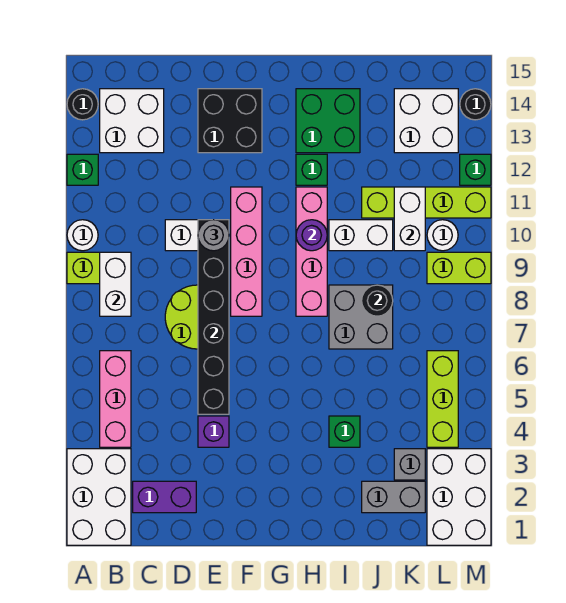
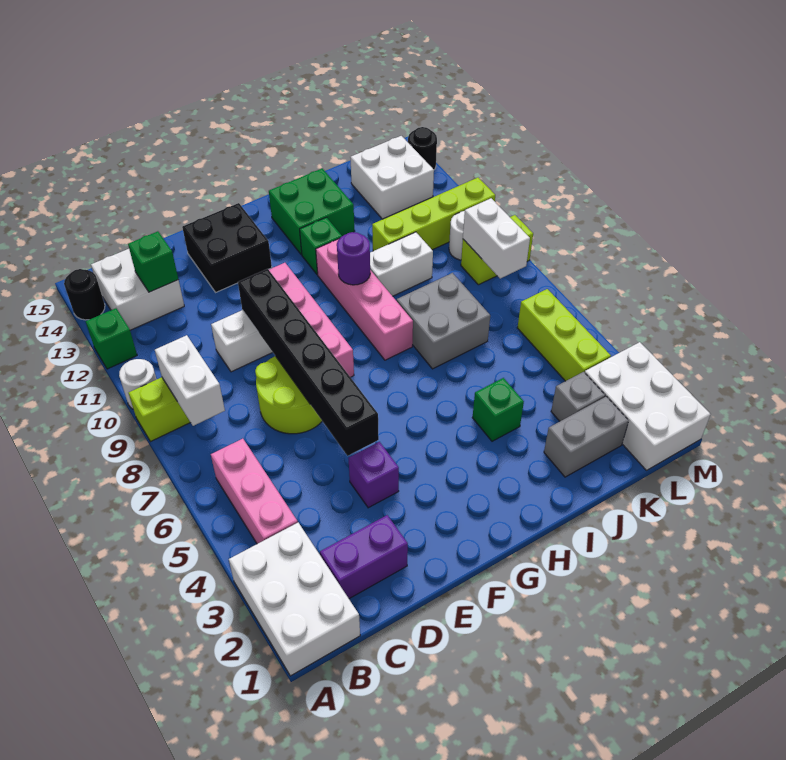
grey round brick E10 level 3 -> none
black round brick J8 level 2 -> none
white brick K10:K11 level 2 -> white brick L8:L9 level 2
green brick M12 level 1 -> green brick C13 level 2

